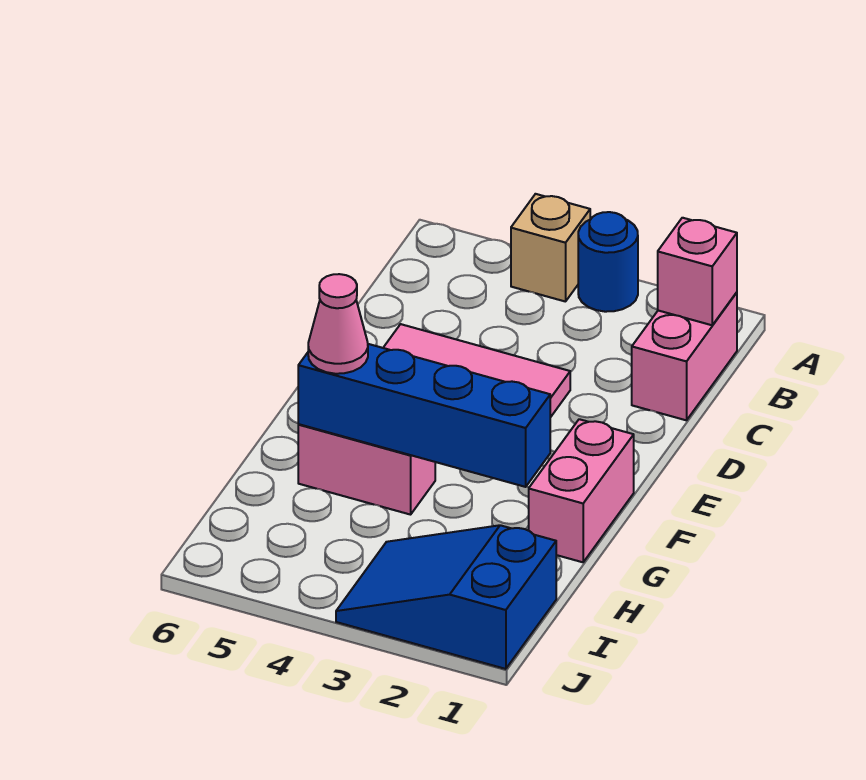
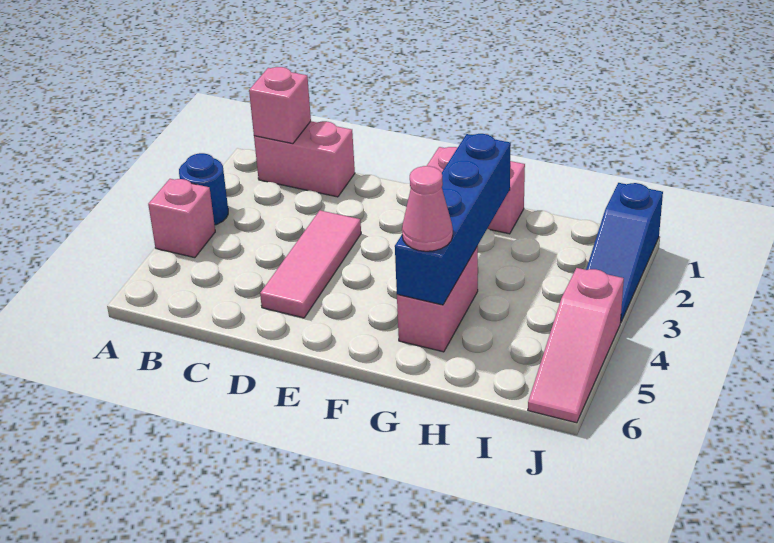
tan brick A4 level 1 -> pink brick A4 level 1
blue slope I1:J3 level 1 top 1 -> blue slope J1:J3 level 1 top 1
none -> pink slope J4:J6 level 1 top 4

